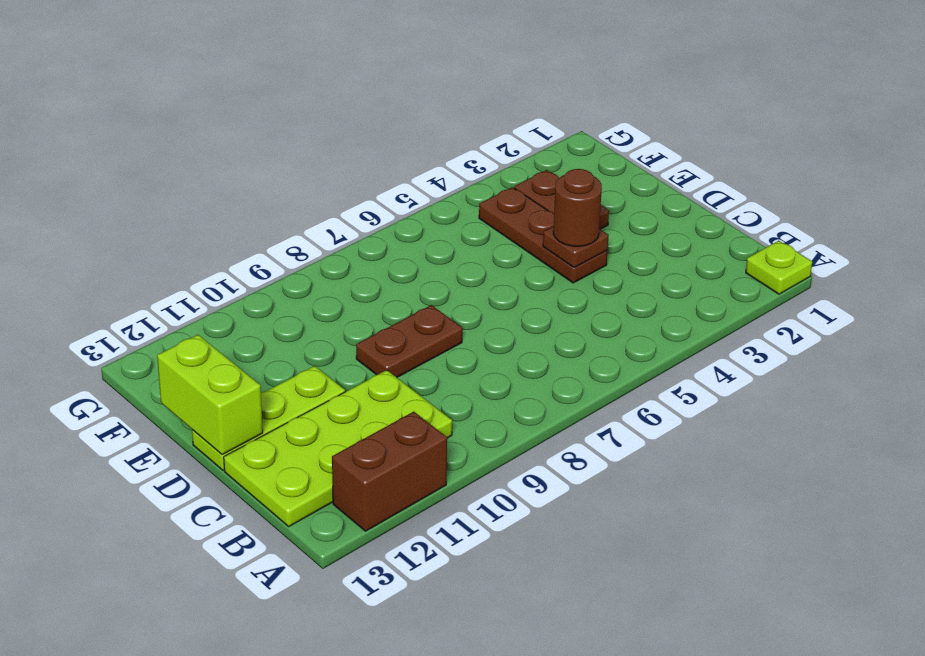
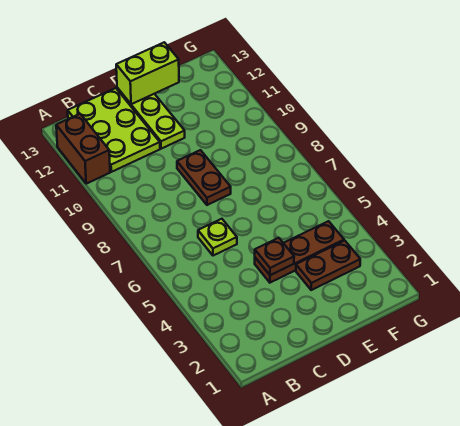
lime plate A1 level 1 -> lime plate C6 level 1
lime plate B10:C13 level 1 -> lime plate B11:C13 level 1
brown round brick D4 level 3 -> none

